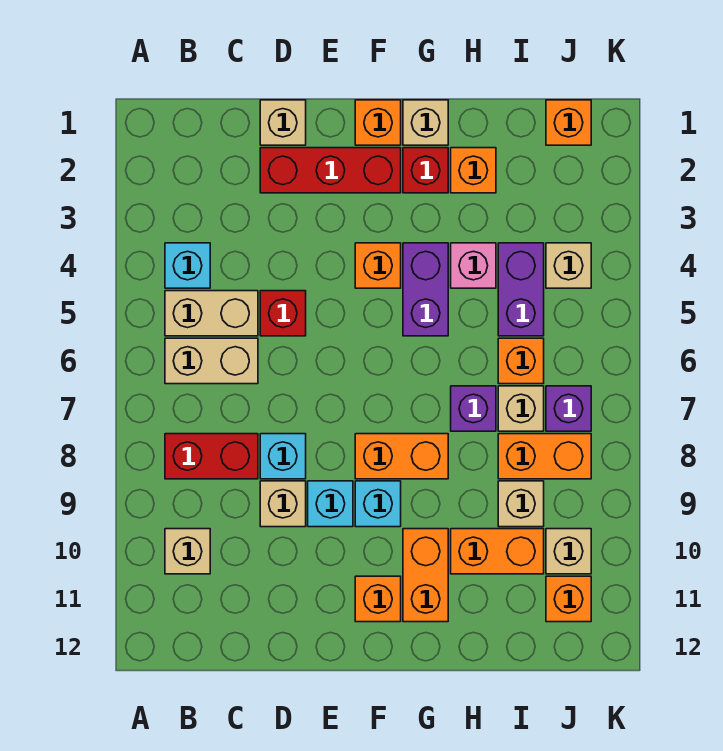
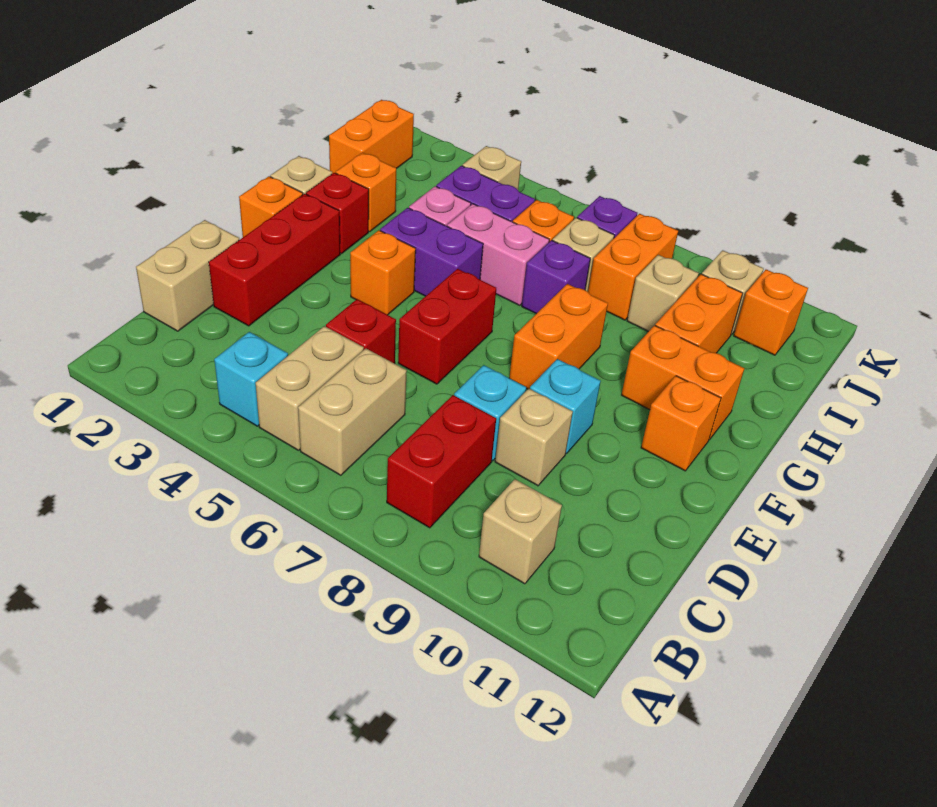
tan brick D1 level 1 -> tan brick C1:D1 level 1
none -> red brick E6:F6 level 1
cyan brick F9 level 1 -> none
none -> pink brick H5:H6 level 1
orange brick J1 level 1 -> orange brick I1:J1 level 1

